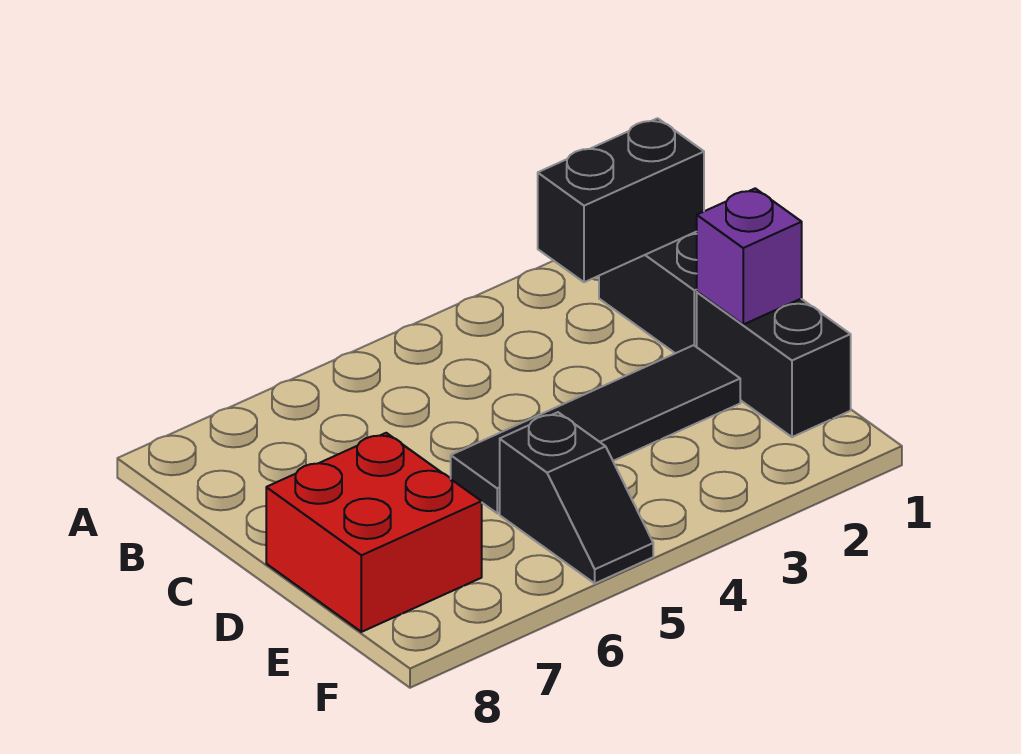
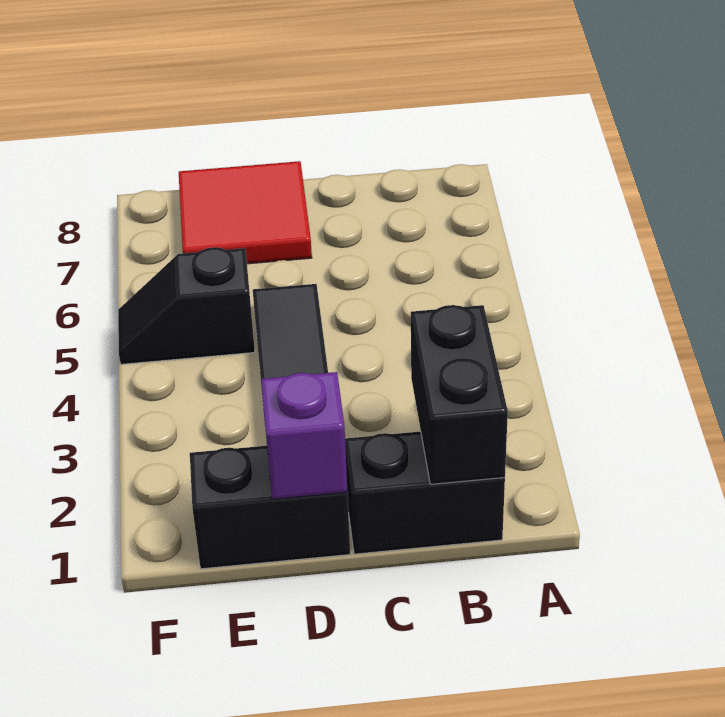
red brick D7:E8 level 1 -> red tile D7:E8 level 1

